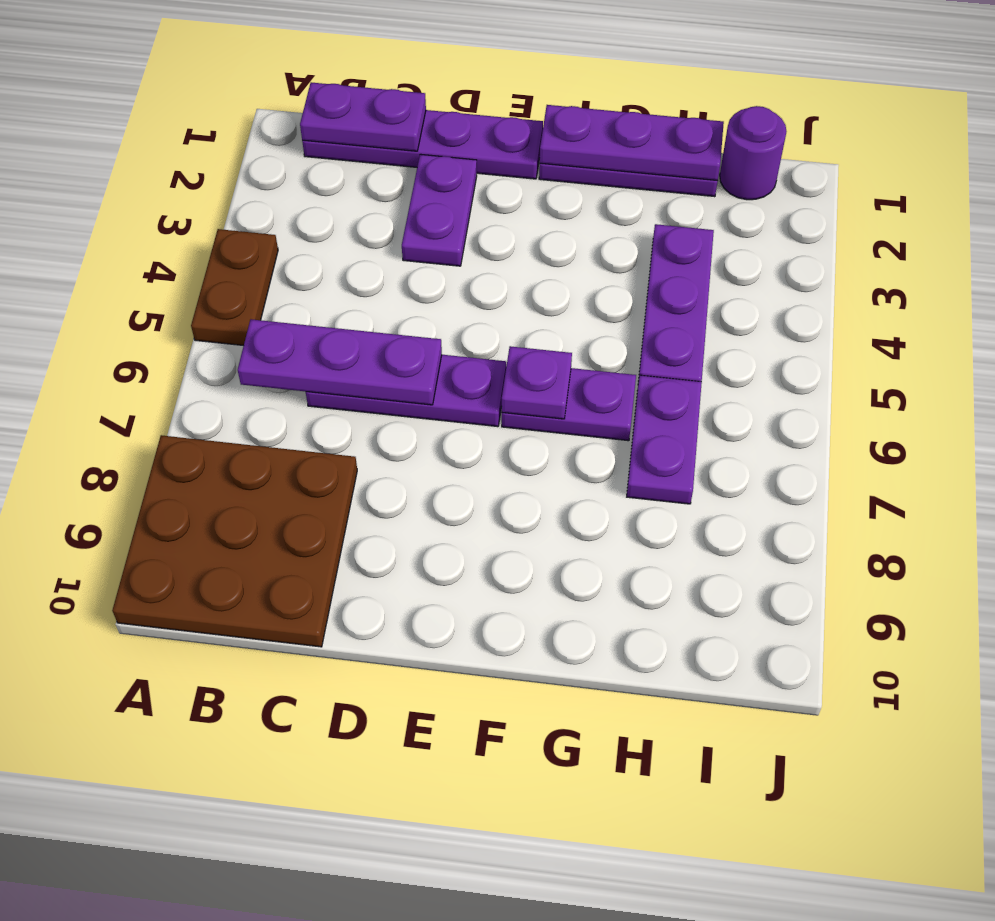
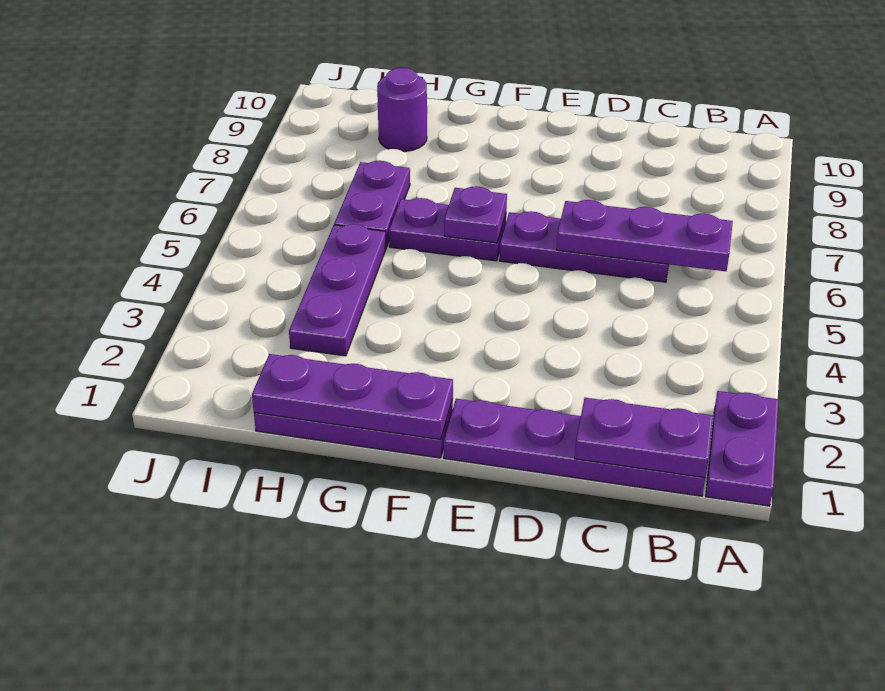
brown plate A4:A5 level 1 -> none
brown plate A8:C10 level 1 -> none
purple plate D2:D3 level 1 -> purple plate A1:A2 level 1
purple round brick I1 level 1 -> purple round brick H9 level 1

